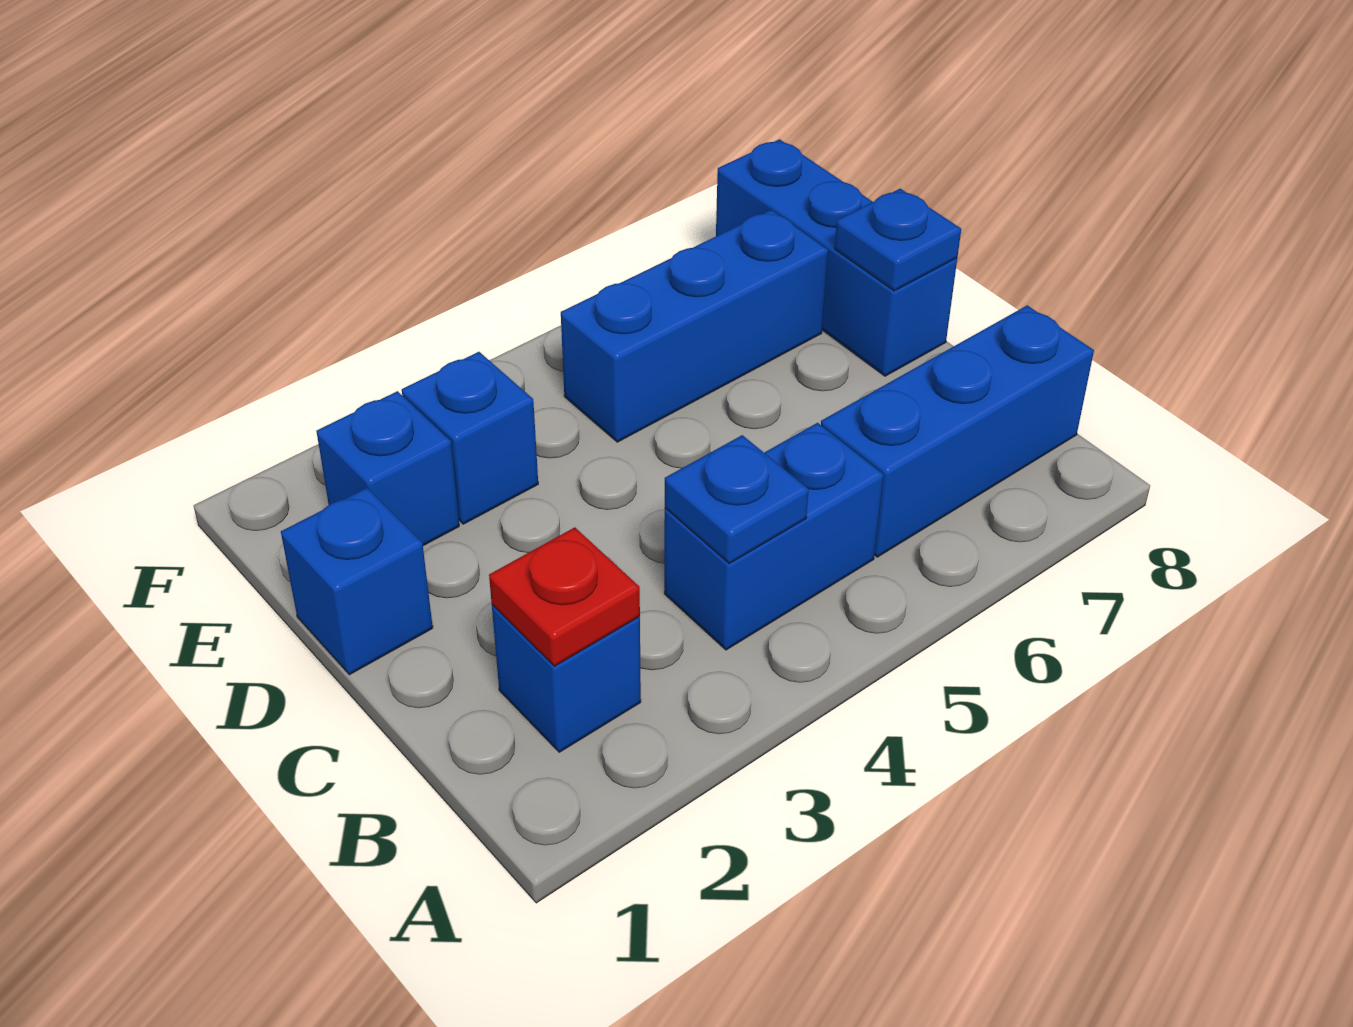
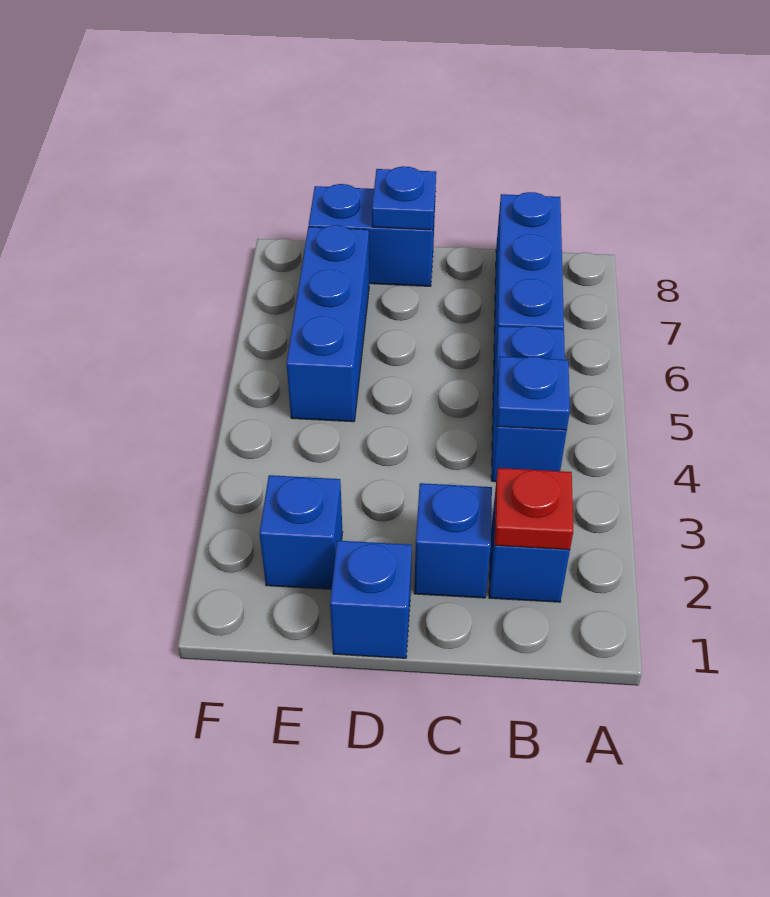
blue brick D8:F8 level 1 -> blue brick D8:E8 level 1
blue brick E3 level 1 -> blue brick C2 level 1

